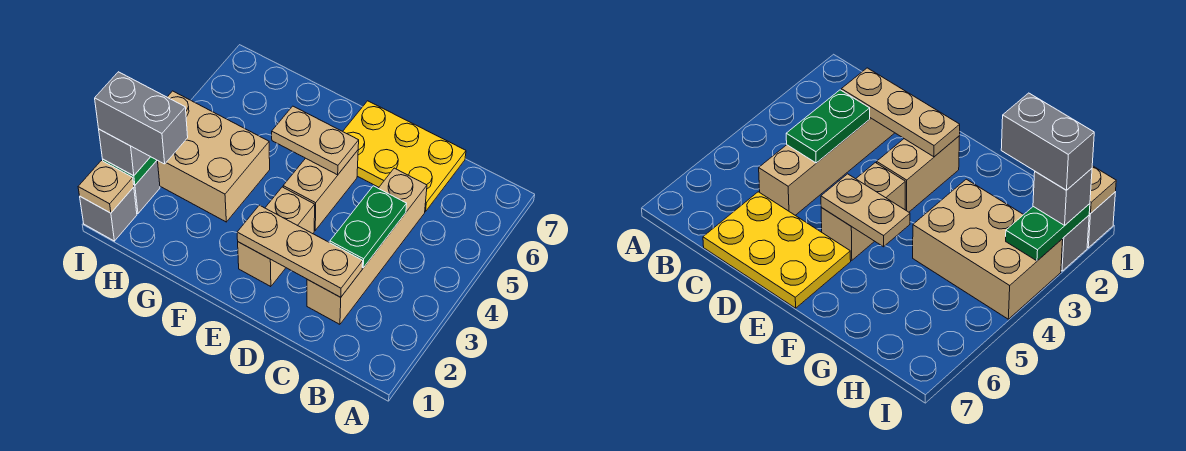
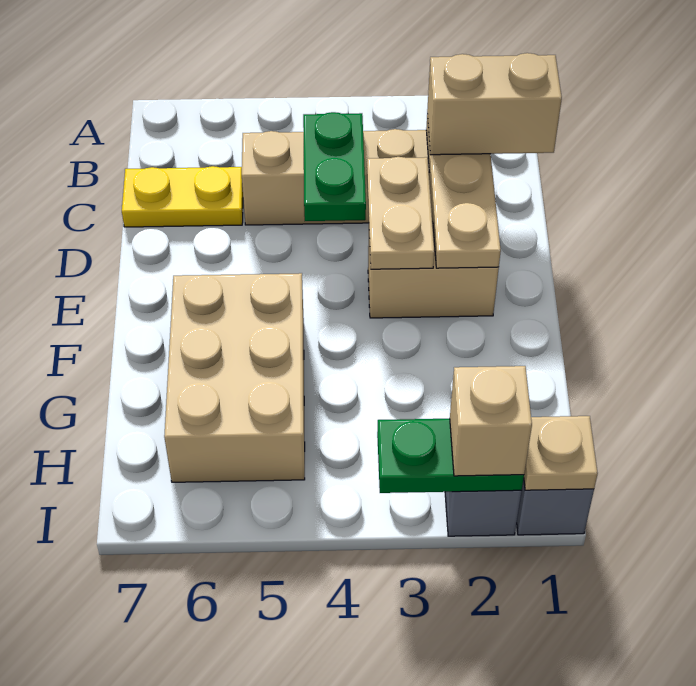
green plate C3:C4 level 2 -> green plate C4:D4 level 2
yellow plate C6:E7 level 1 -> yellow plate C6:C7 level 1
tan brick E4:E5 level 1 -> tan brick C1:C2 level 3
tan plate E5:F5 level 2 -> tan plate D3:E3 level 2
tan brick G3:I4 level 1 -> tan brick F5:H6 level 1
grey brick H2:I2 level 4 -> none
grey brick I2 level 3 -> tan brick I2 level 3

